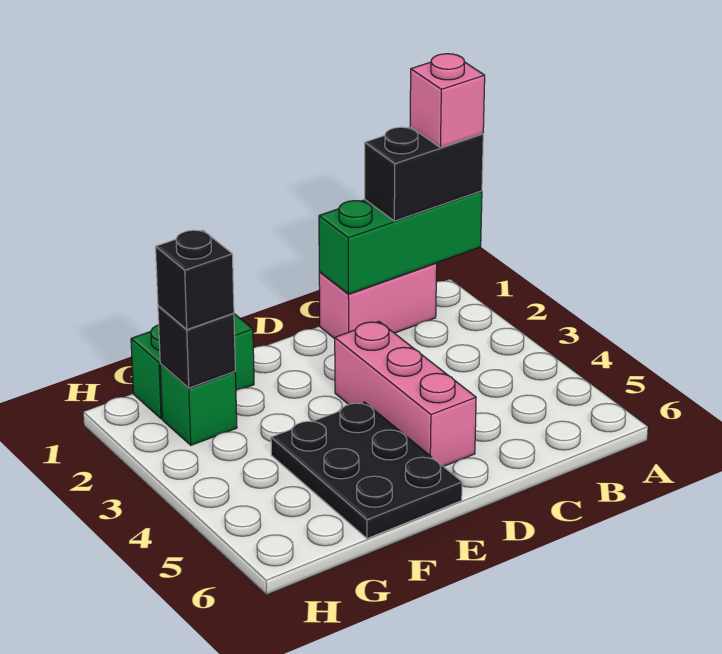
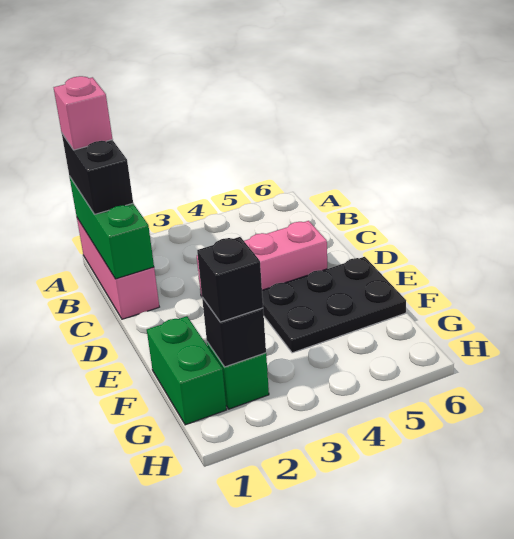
pink brick B1:C1 level 1 -> pink brick A1:C1 level 1

